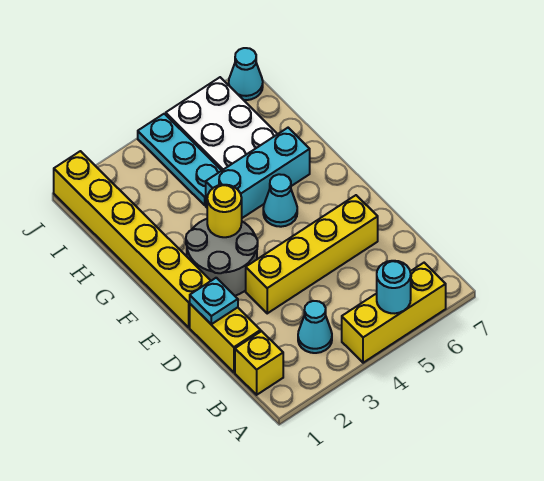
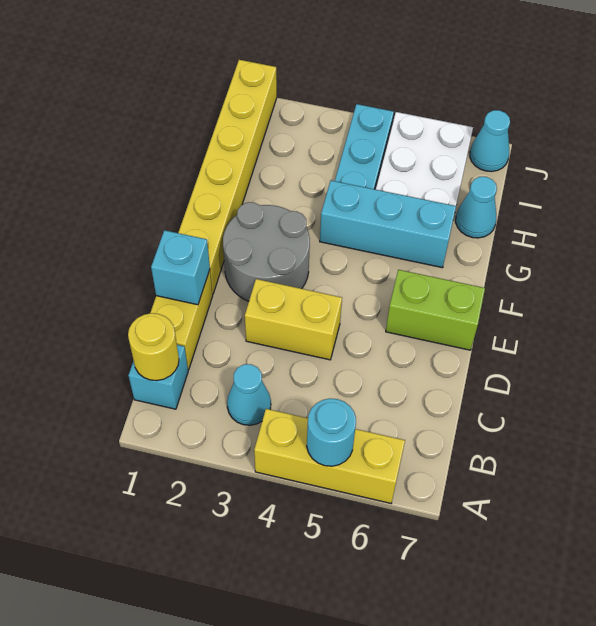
yellow brick B1 level 1 -> cyan brick B1 level 1
cyan plate D1 level 2 -> cyan brick D1 level 2
yellow brick D3:D6 level 1 -> yellow brick D3:D4 level 1
none -> lime brick E6:E7 level 1
yellow round brick F3 level 2 -> yellow round brick B1 level 2
cyan cone F5 level 1 -> cyan cone H7 level 1

